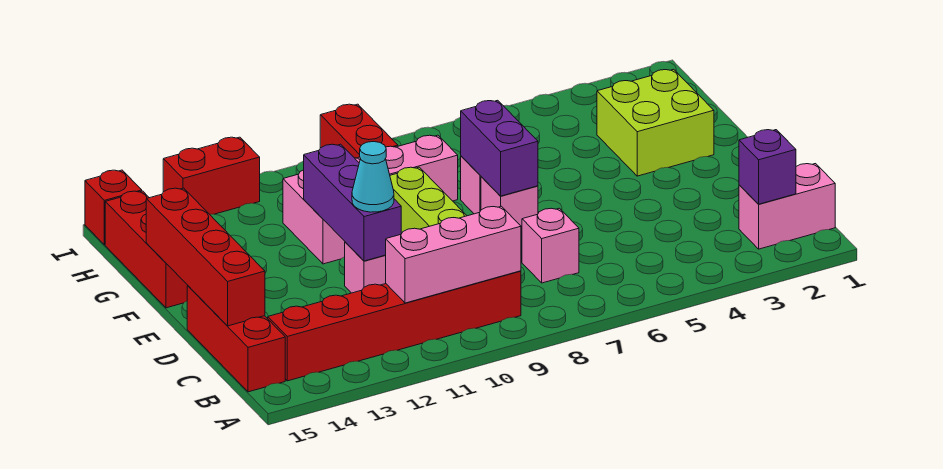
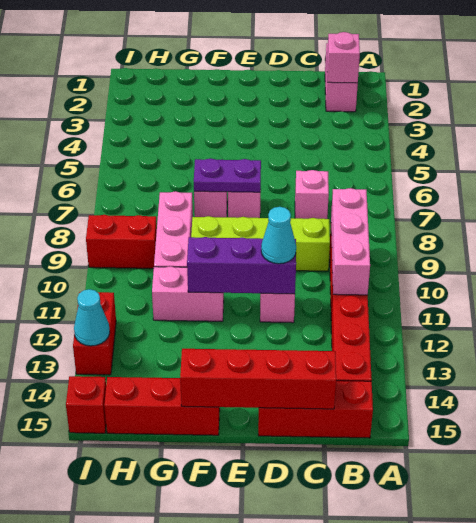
purple brick B2 level 2 -> pink brick B2 level 2
purple brick E7:F7 level 2 -> purple plate E7:F7 level 2
lime brick F2:G3 level 1 -> none
none -> cyan cone I13 level 2

